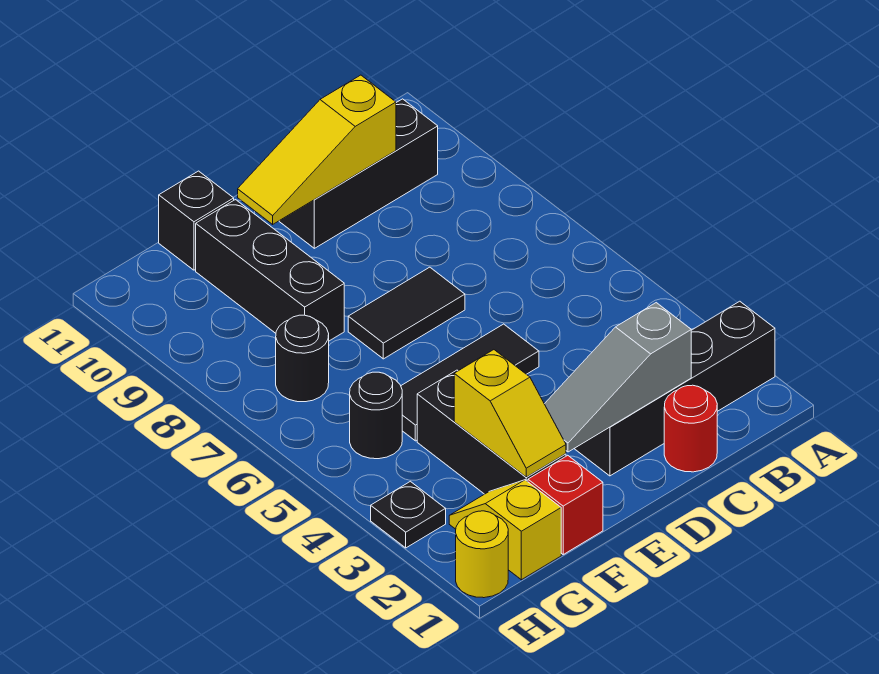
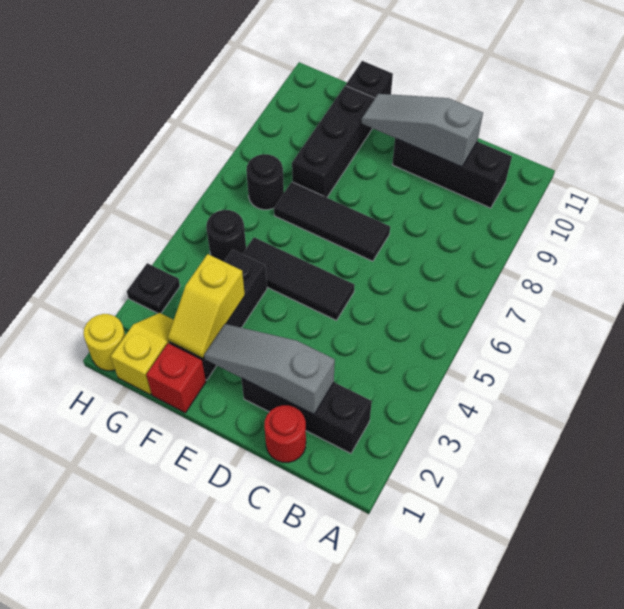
black brick A2:D2 level 1 -> black brick B2:D2 level 1
yellow slope C10:E10 level 2 top C -> grey slope C10:E10 level 2 top C
black tile D7:E7 level 1 -> black tile D7:F7 level 1

